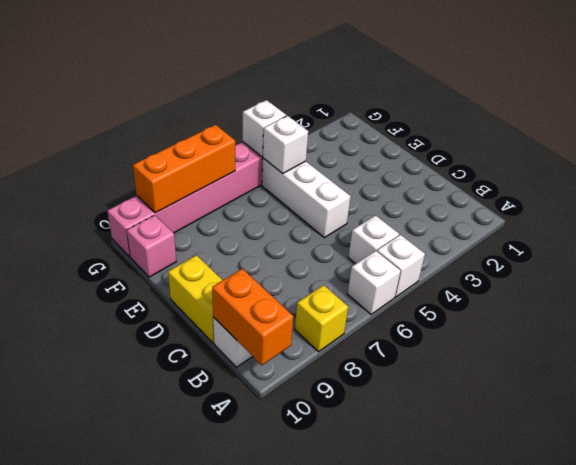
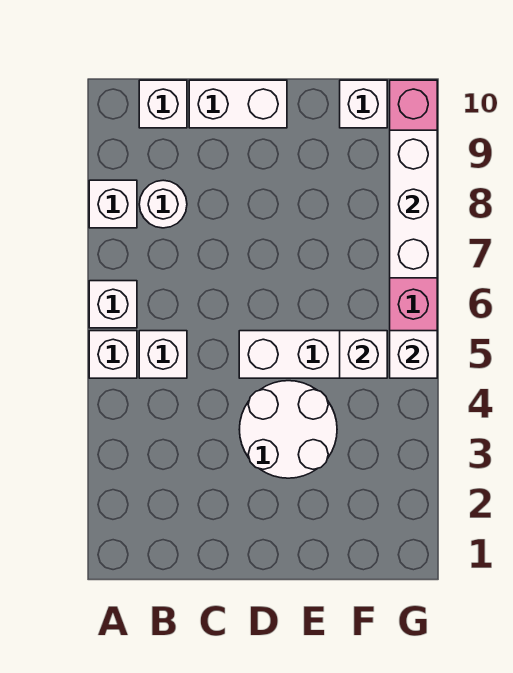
yellow brick A8 level 1 -> white brick A8 level 1
orange brick A10:B10 level 2 -> none
none -> white round brick B8 level 1
yellow brick C10:D10 level 1 -> white brick C10:D10 level 1
none -> white round brick D3:E4 level 1
pink brick F10 level 1 -> white brick F10 level 1
orange brick G7:G9 level 2 -> white brick G7:G9 level 2

